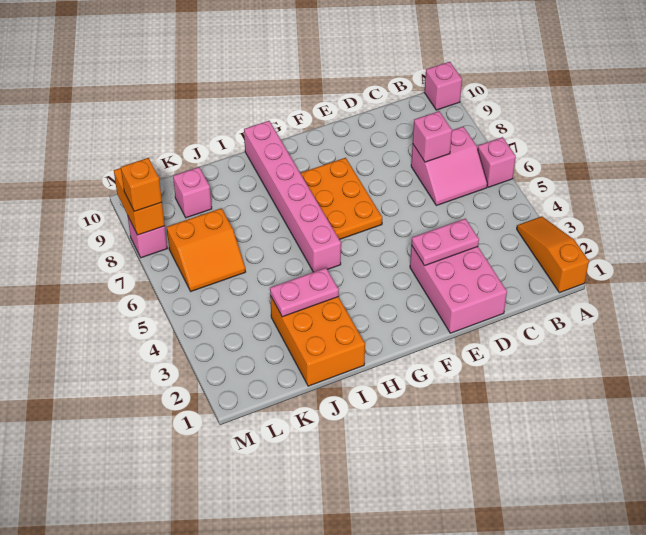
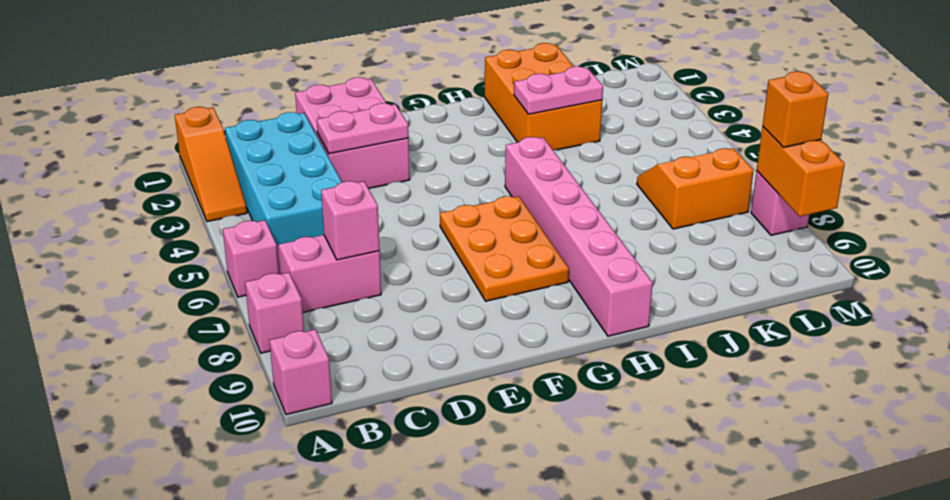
none -> cyan brick B2:C5 level 1
pink brick K9 level 1 -> pink brick A8 level 1

